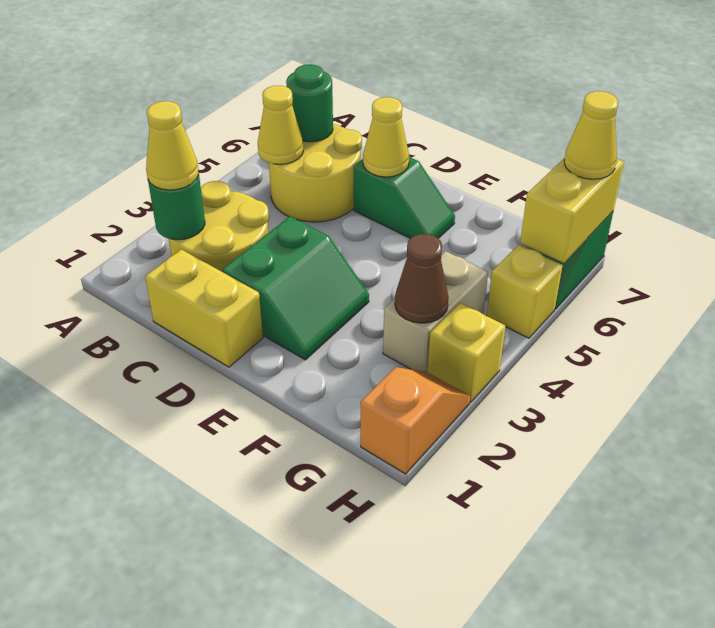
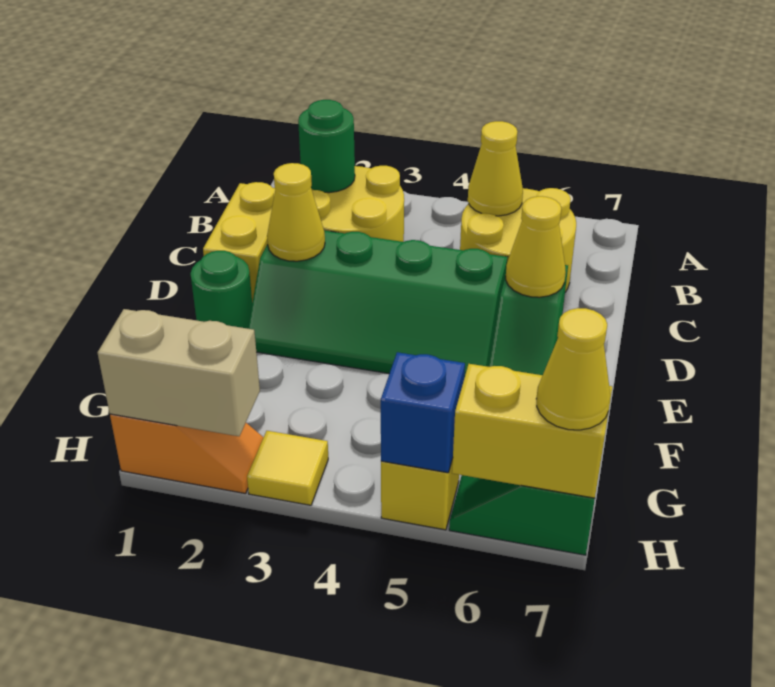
yellow cone B2 level 3 -> yellow cone D2 level 2
green round brick B6 level 2 -> green round brick E1 level 1
green slope D2:E3 level 1 top D -> green slope D2:E5 level 1 top D
tan brick G3:G4 level 1 -> tan brick H1:H2 level 2
brown cone G3 level 2 -> none
yellow brick H3 level 1 -> yellow tile H3 level 1
none -> blue brick H5 level 2

